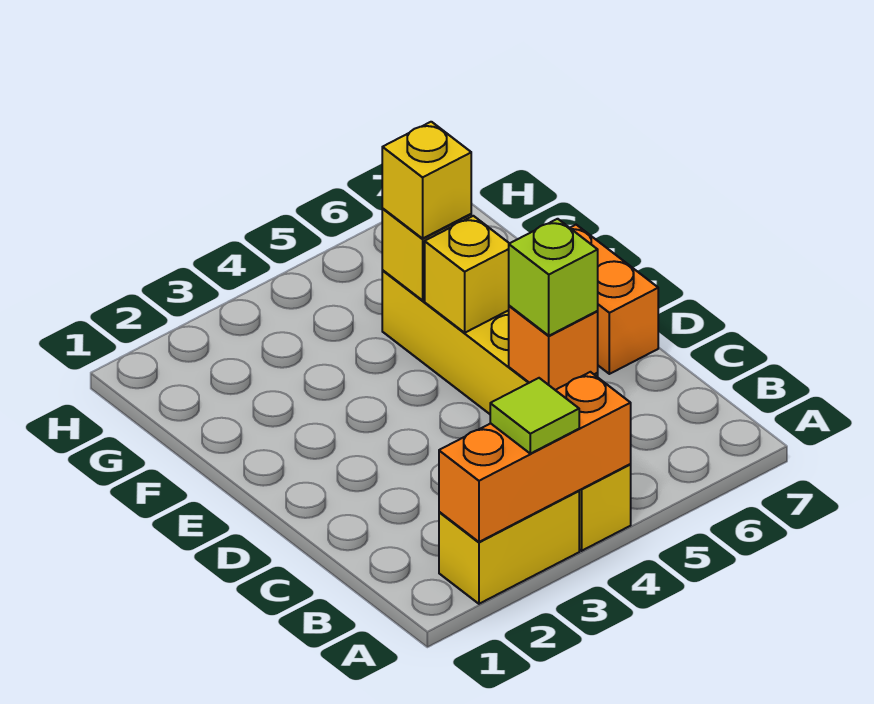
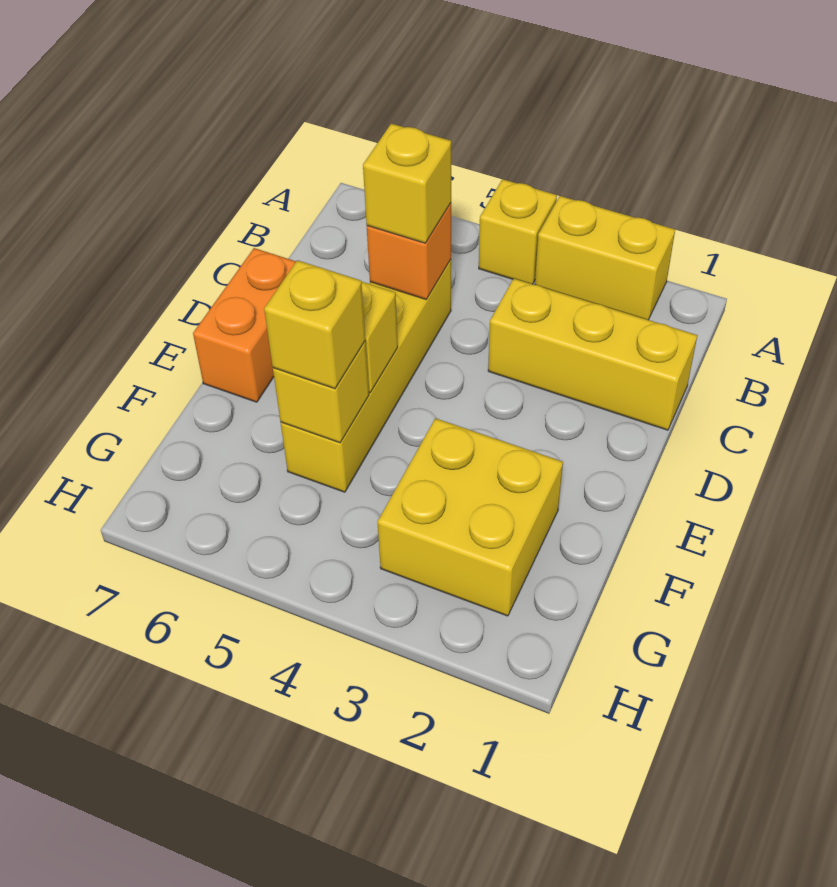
orange brick A2:A4 level 2 -> none
lime tile A3 level 3 -> none
none -> yellow brick C1:C3 level 1
lime brick C5 level 3 -> yellow brick C5 level 3
none -> yellow brick F2:G3 level 1

